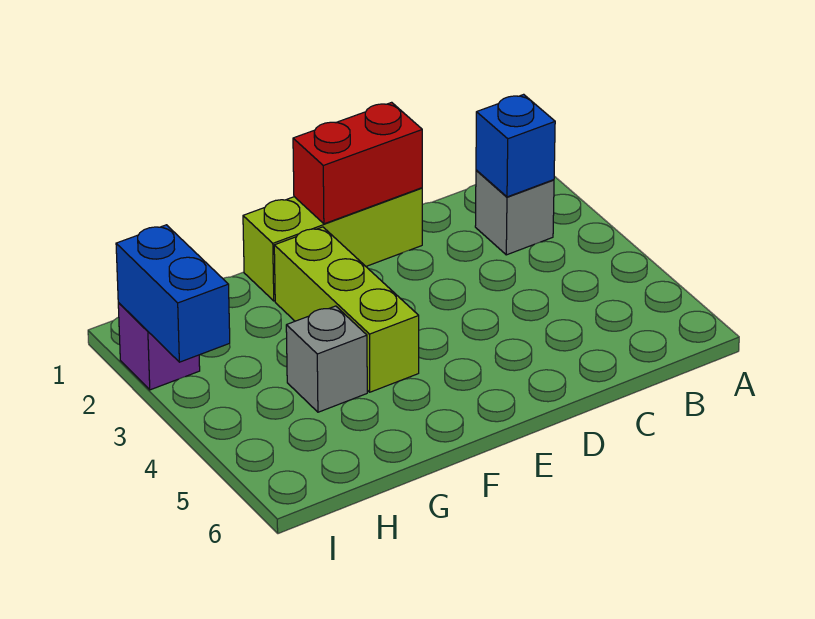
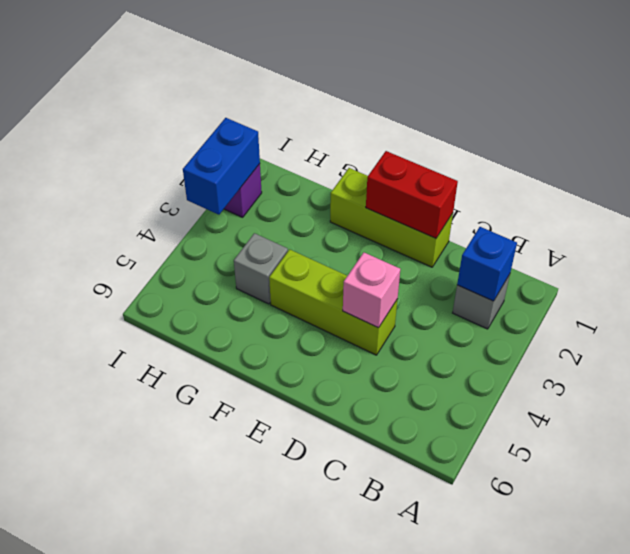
none -> pink brick D4 level 2
lime brick F2:F4 level 1 -> lime brick D4:F4 level 1

